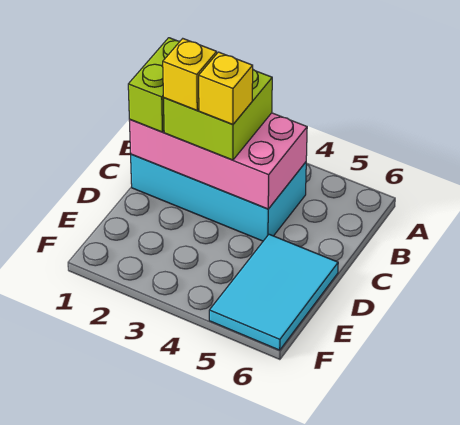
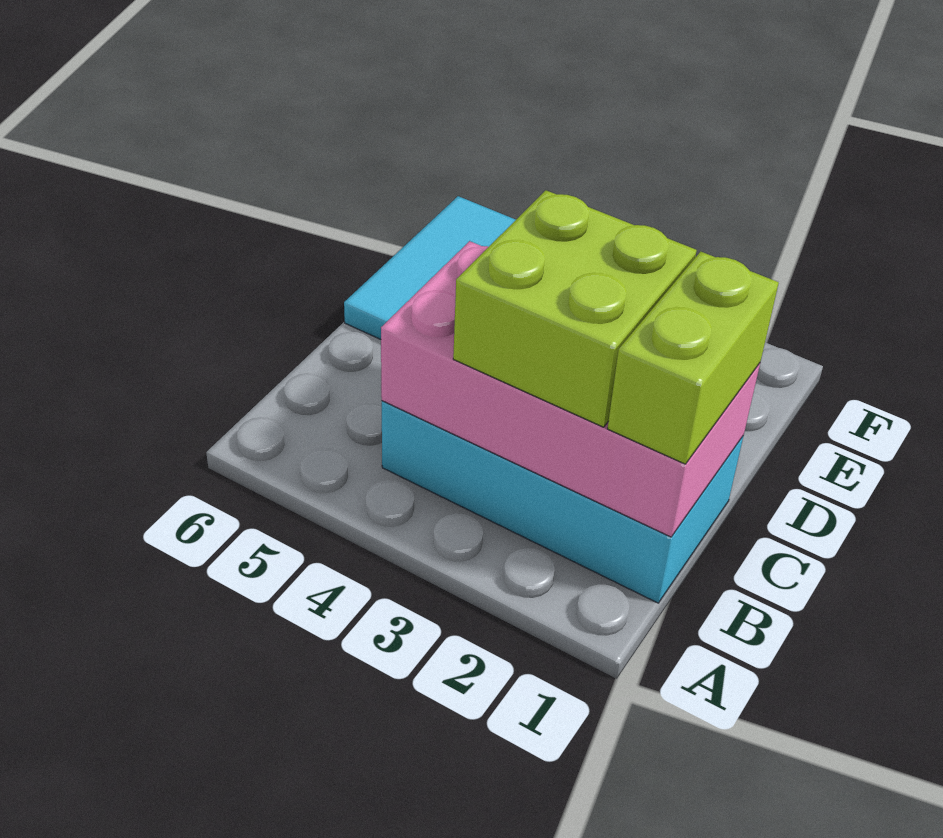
yellow brick C2 level 4 -> none
yellow brick C3 level 4 -> none

